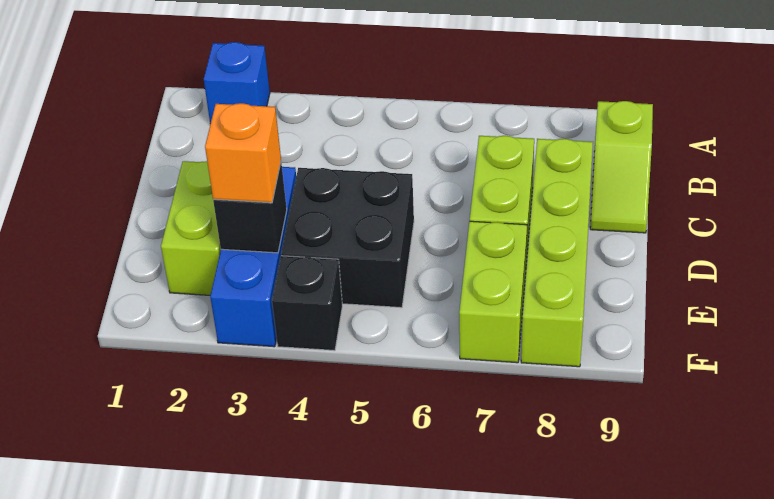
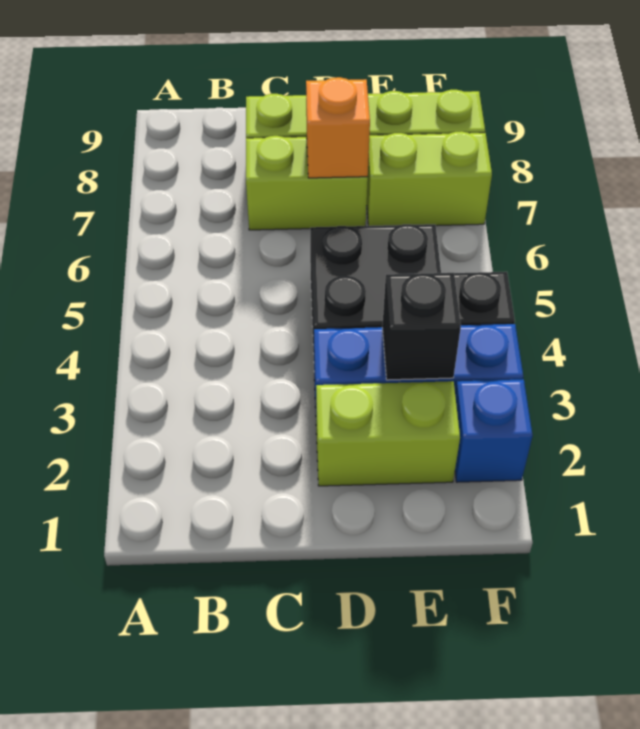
blue brick A2 level 1 -> blue brick F2 level 1
lime slope B9:C9 level 1 top B -> none
orange brick E3 level 3 -> orange brick D7 level 2

